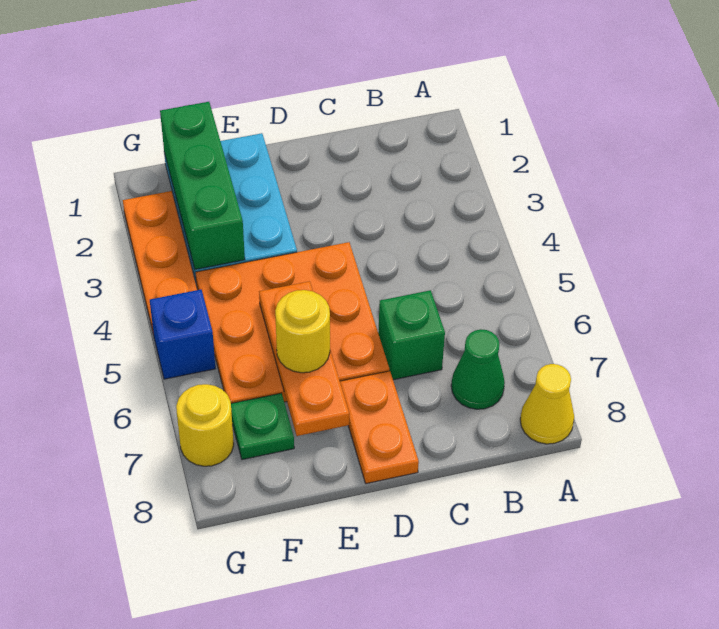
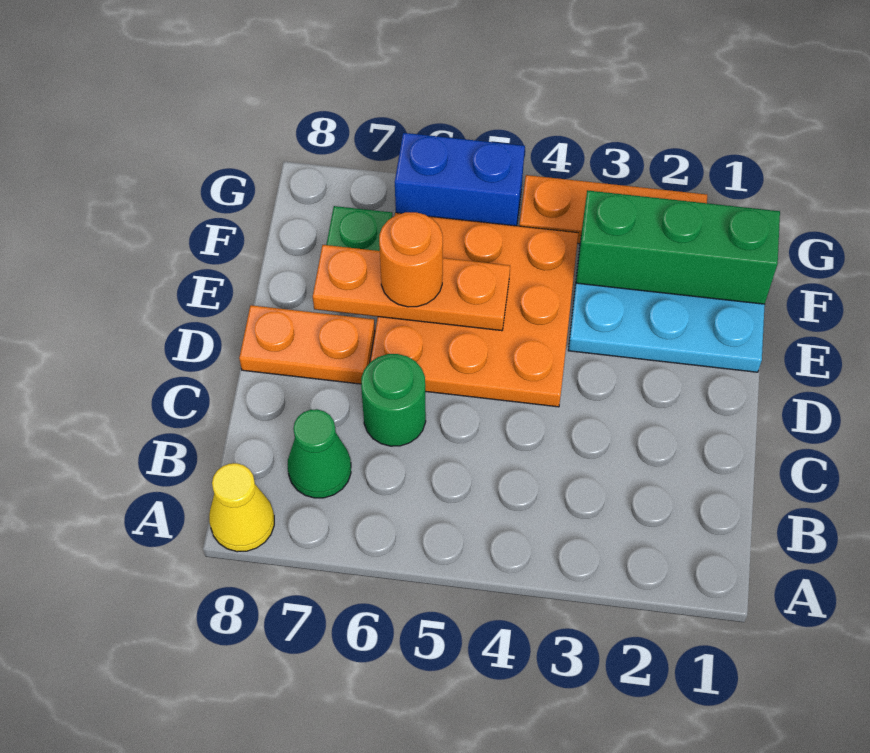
green brick C6 level 1 -> green round brick C6 level 1
yellow round brick E6 level 3 -> orange round brick E6 level 3
blue brick G5 level 1 -> blue brick G5:G6 level 1
yellow round brick G7 level 1 -> none

